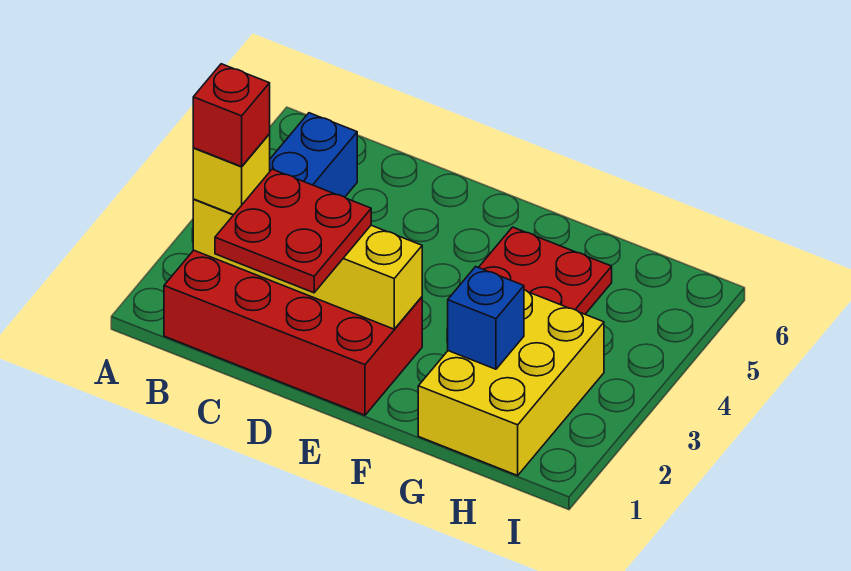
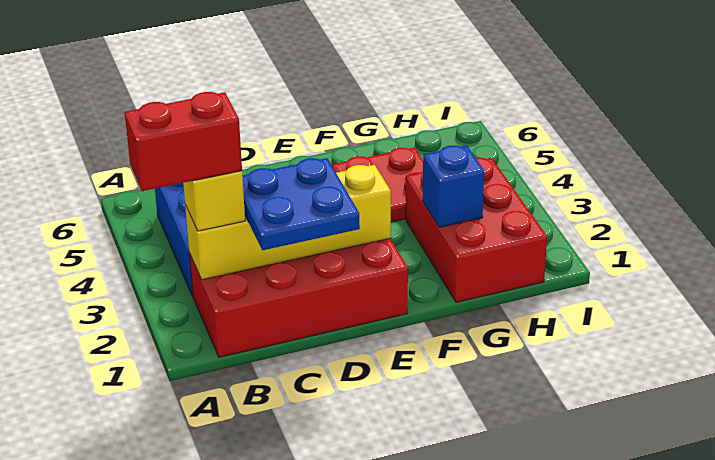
red brick B2 level 4 -> red brick A2:B2 level 4
red plate C1:D2 level 3 -> blue plate C1:D2 level 3
yellow brick G1:H3 level 1 -> red brick G1:H3 level 1

